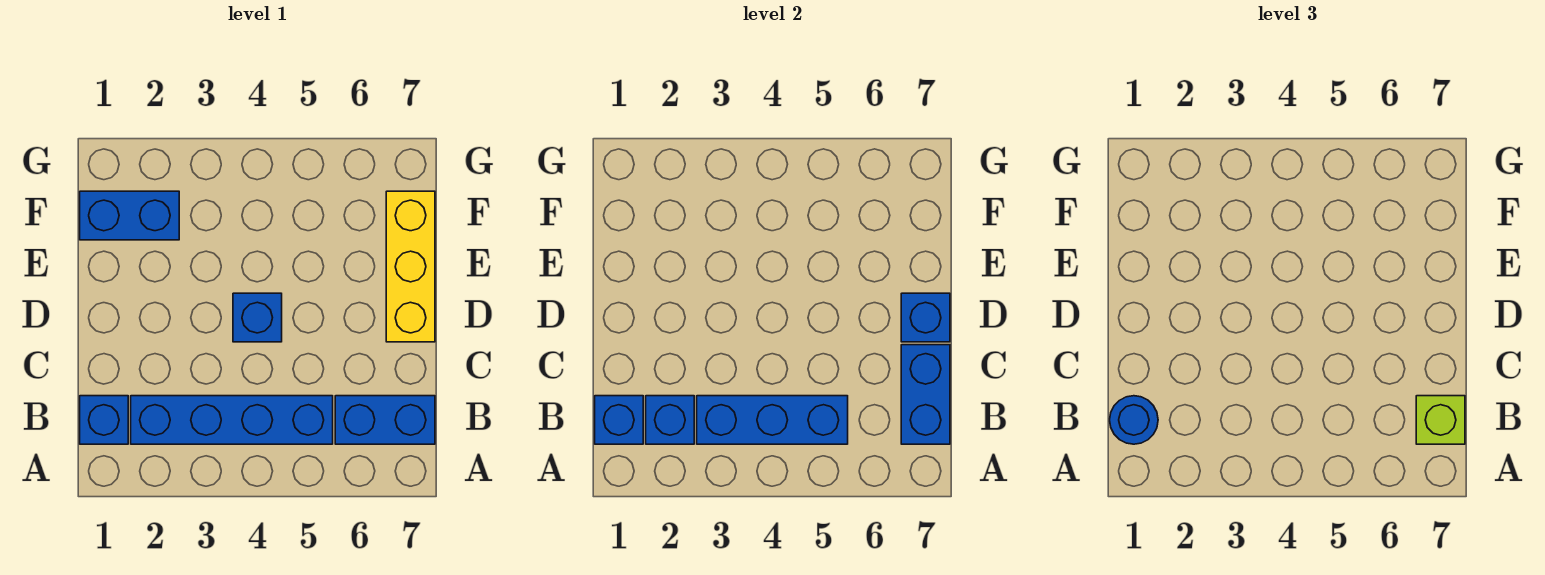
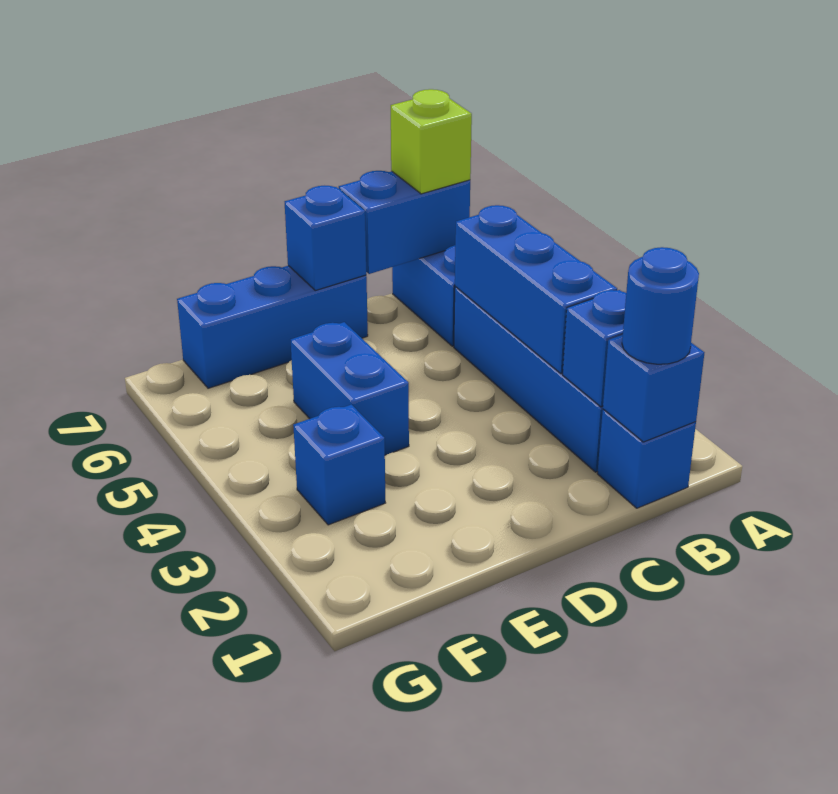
blue brick D4 level 1 -> blue brick F3 level 1
yellow brick D7:F7 level 1 -> blue brick D7:F7 level 1
blue brick F1:F2 level 1 -> blue brick E4:E5 level 1

